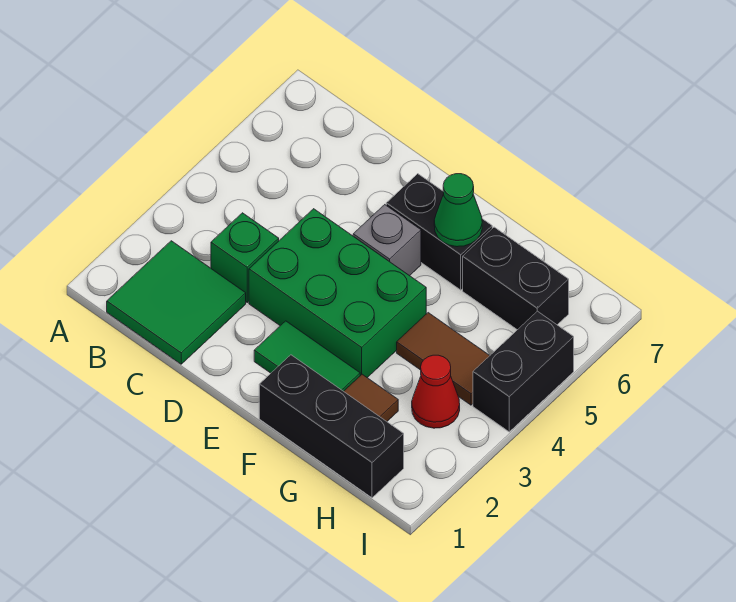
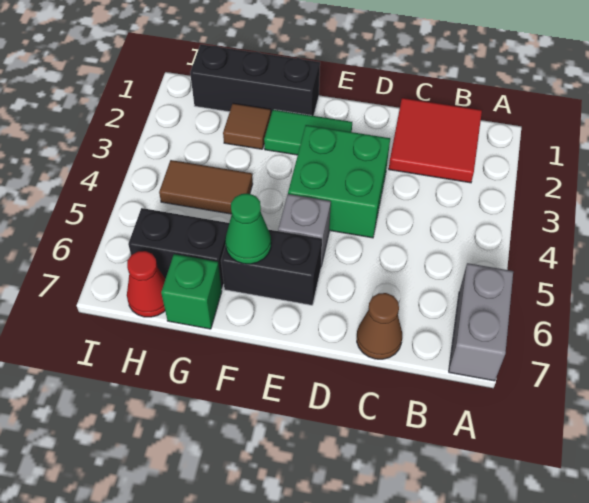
none -> grey brick A6:A7 level 1
green tile B1:C2 level 1 -> red tile B1:C2 level 1
green brick C3 level 1 -> green brick G7 level 1
none -> brown cone C7 level 1
green brick D3:F4 level 1 -> green brick D3:E4 level 1
red cone H3 level 1 -> red cone H7 level 1
black brick I4:I5 level 1 -> none

